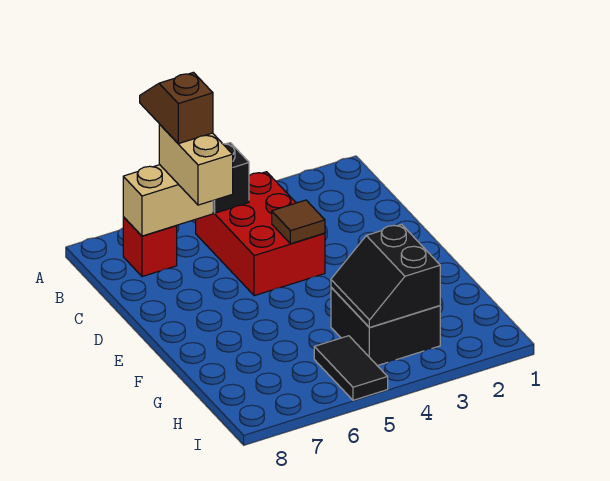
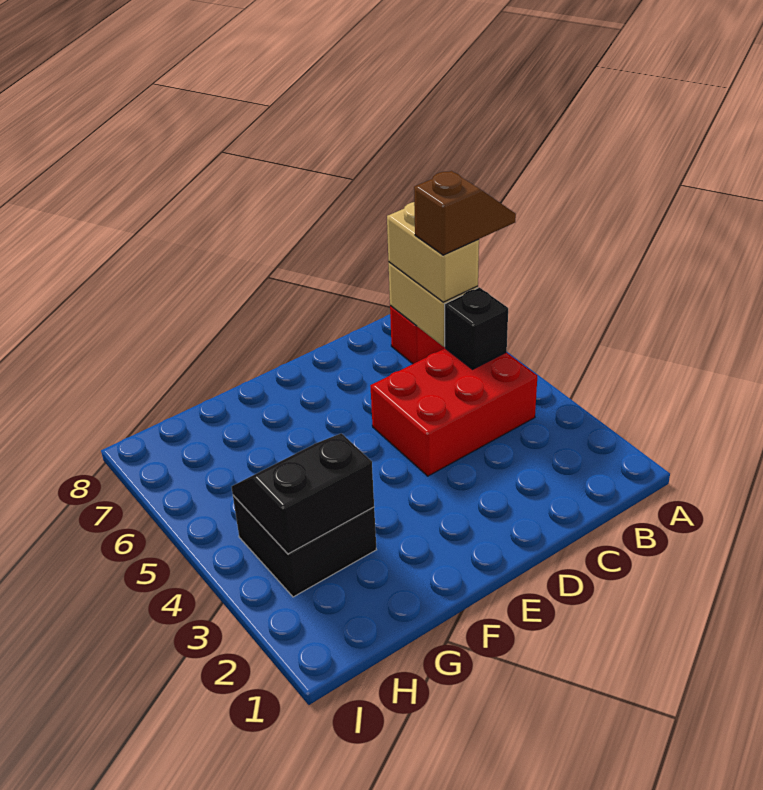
tan brick B6:C6 level 3 -> tan brick B6:B7 level 3
brown tile D4 level 2 -> none
black tile H5:I5 level 1 -> none

